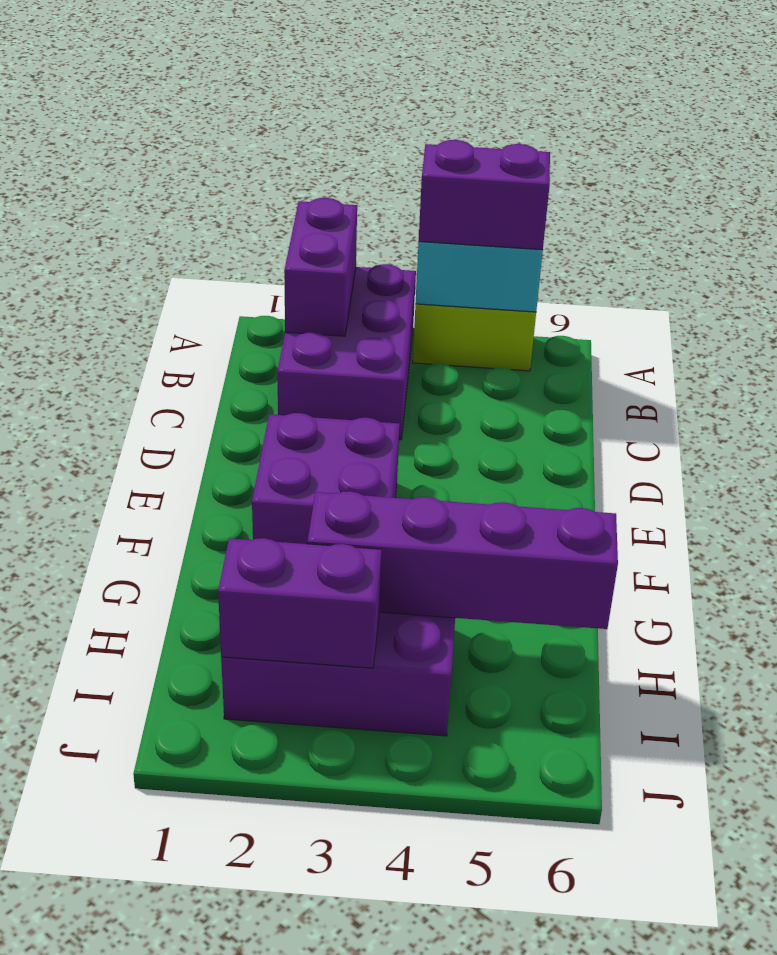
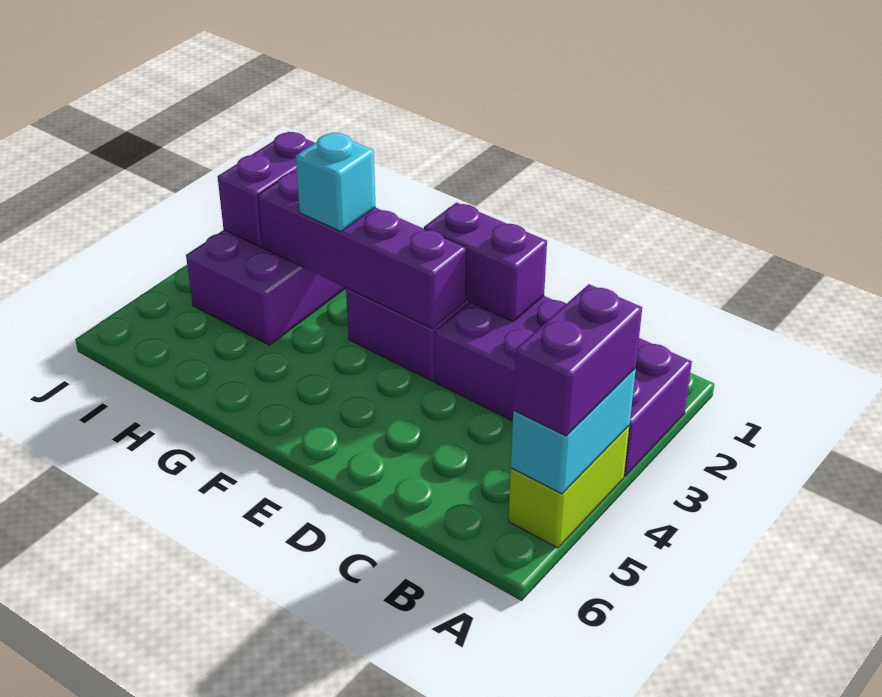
purple brick A2:C3 level 1 -> purple brick A2:D3 level 1
purple brick A2:B2 level 2 -> purple brick D2:E2 level 2
none -> cyan brick G3 level 3
purple brick H3:H6 level 2 -> purple brick E3:H3 level 2

